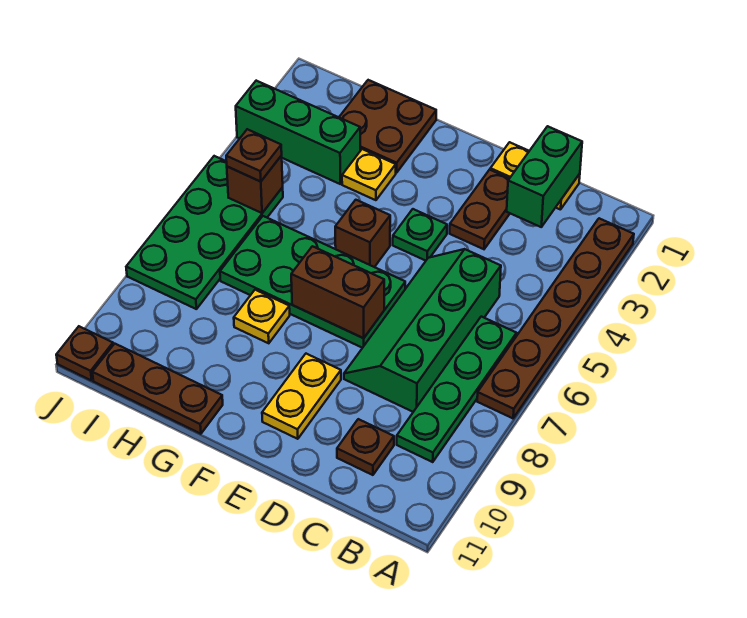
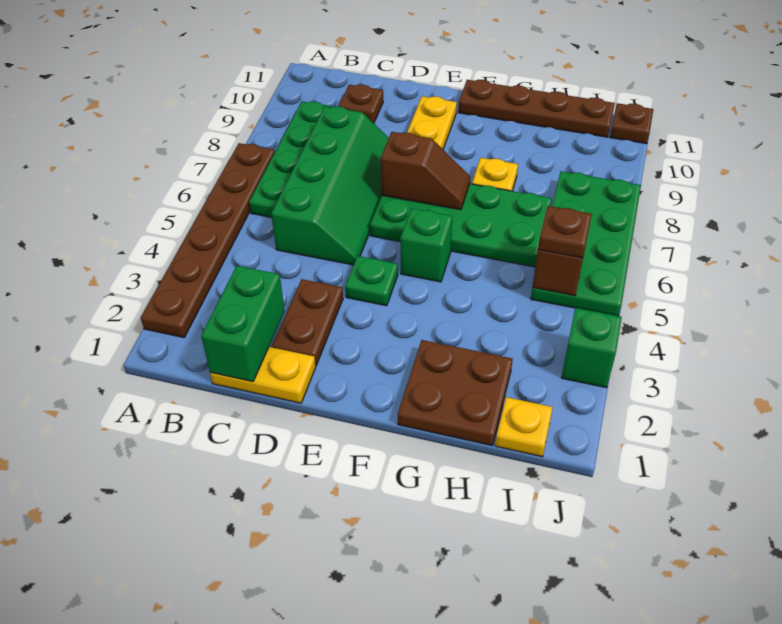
brown brick E7:F7 level 2 -> brown slope E7:F7 level 2 top E
brown brick F5 level 1 -> green brick F5 level 1
yellow plate G3 level 1 -> yellow plate I1 level 1
brown plate G11:I11 level 1 -> brown plate F11:I11 level 1
green brick H3:J3 level 1 -> green brick J3 level 1

